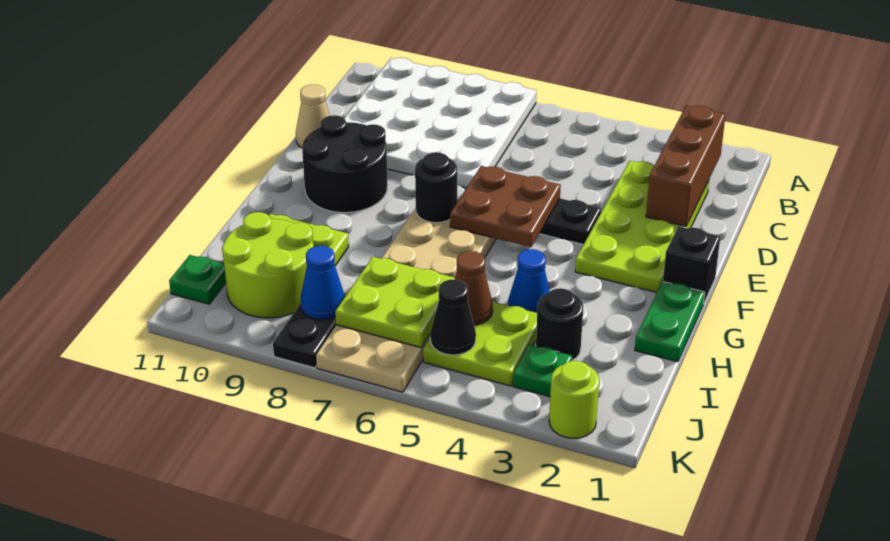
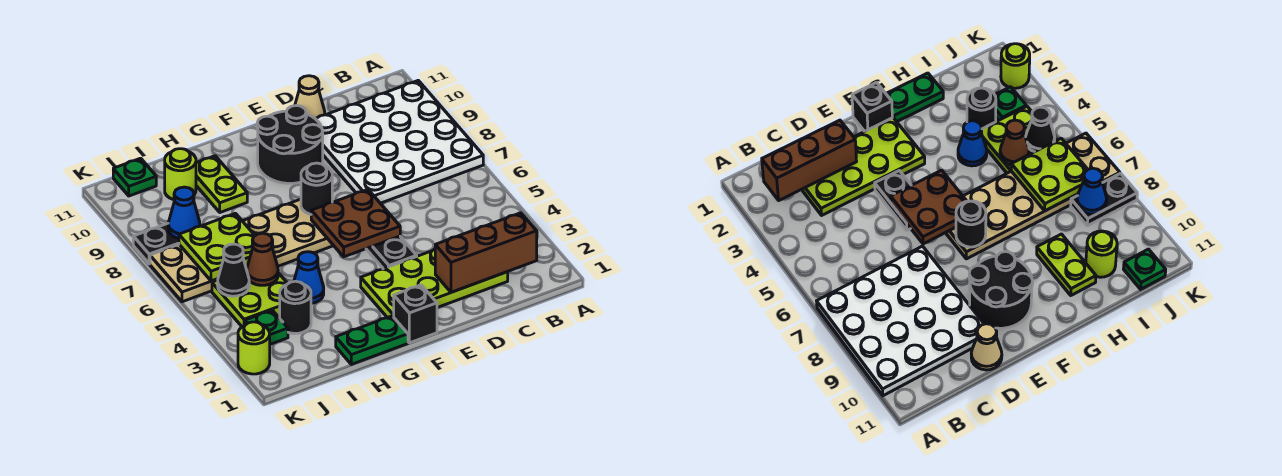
lime round brick I9:J10 level 1 -> lime round brick I10 level 1

